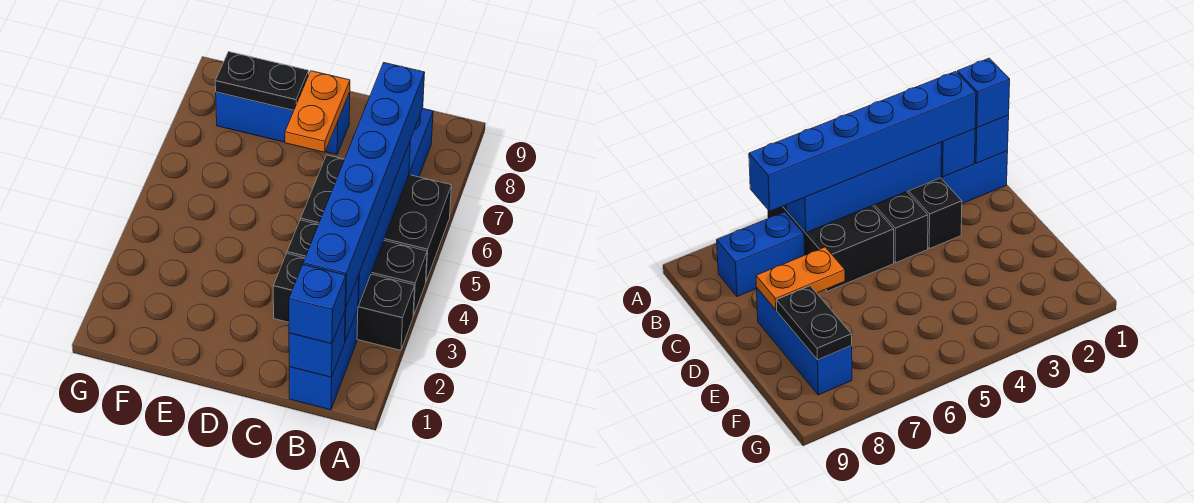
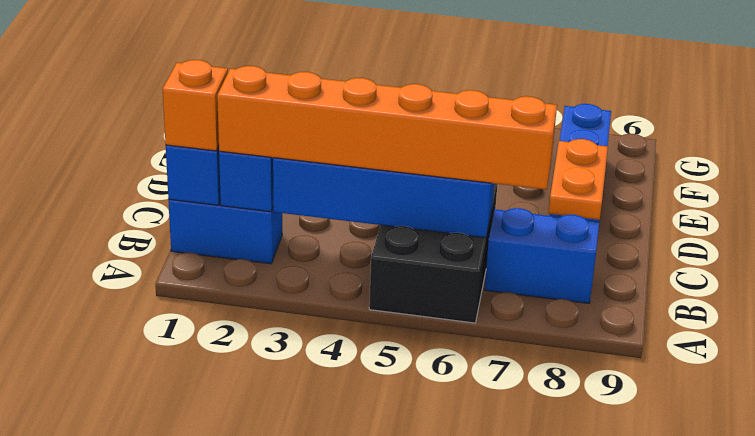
black brick A3:C3 level 1 -> none
black brick A4:C4 level 1 -> none
blue brick B1 level 3 -> orange brick B1 level 3
blue brick B2:B7 level 3 -> orange brick B2:B7 level 3
orange plate D7:D8 level 2 -> orange plate C8:D8 level 2
black plate E8:F8 level 2 -> none

